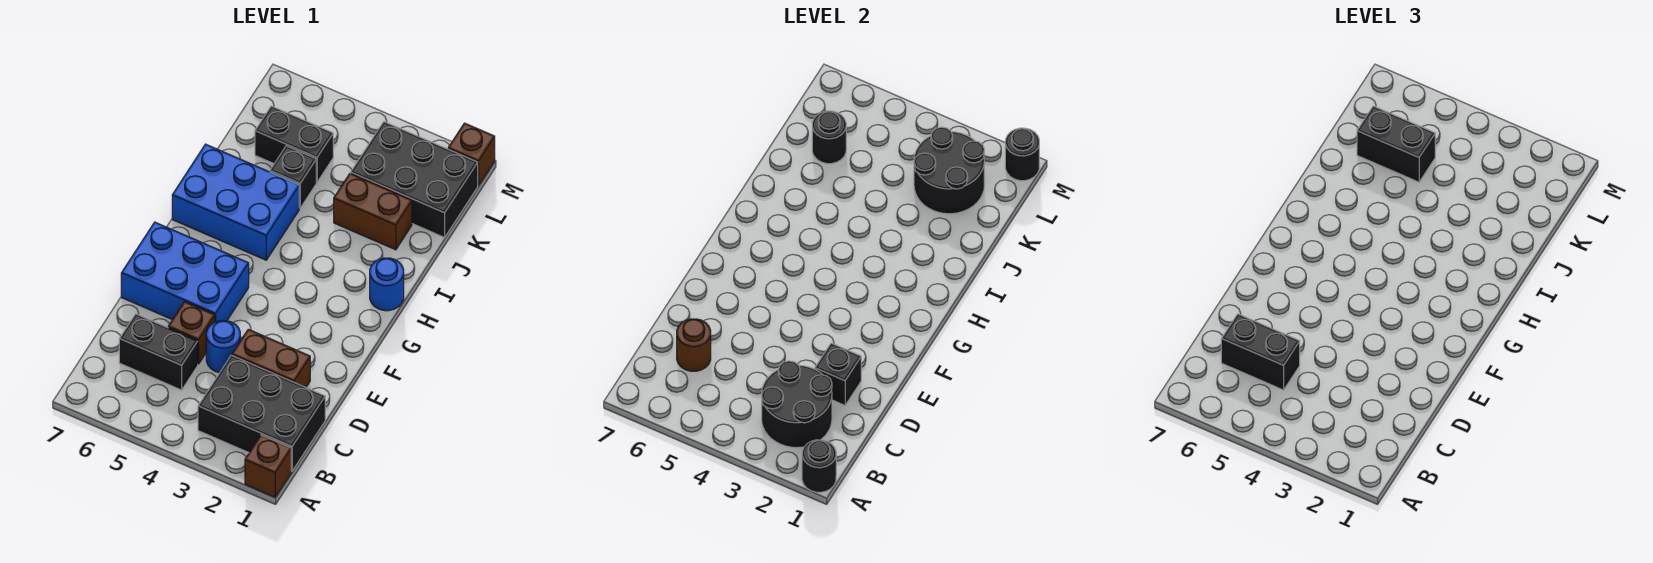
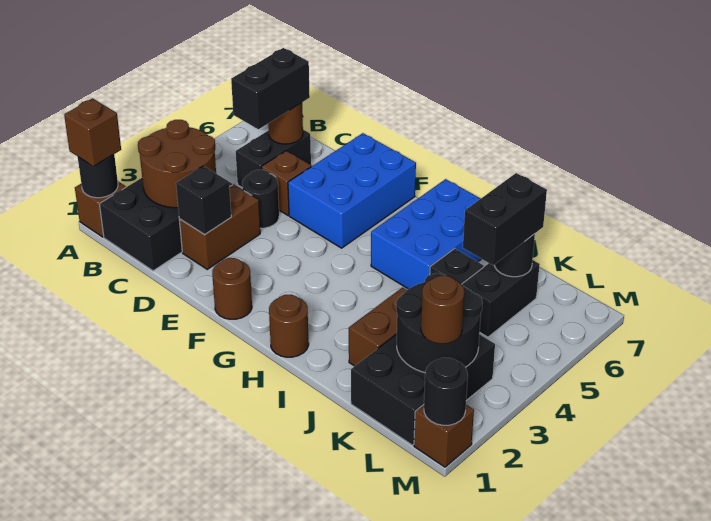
none -> brown brick A1 level 3
black round brick B2:C3 level 2 -> brown round brick B2:C3 level 2
blue round brick D4 level 1 -> black round brick D4 level 1
none -> brown round brick F1 level 1
blue round brick H1 level 1 -> brown round brick H1 level 1
none -> brown round brick L2 level 3

